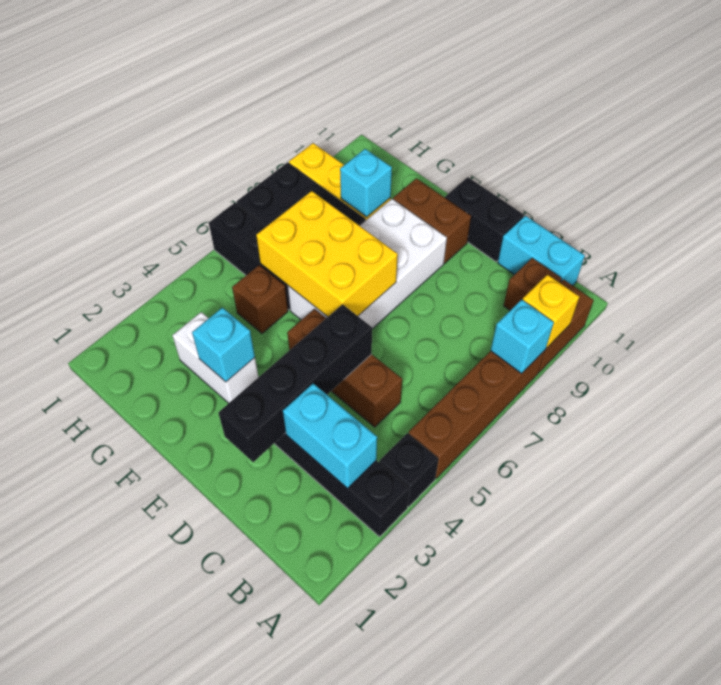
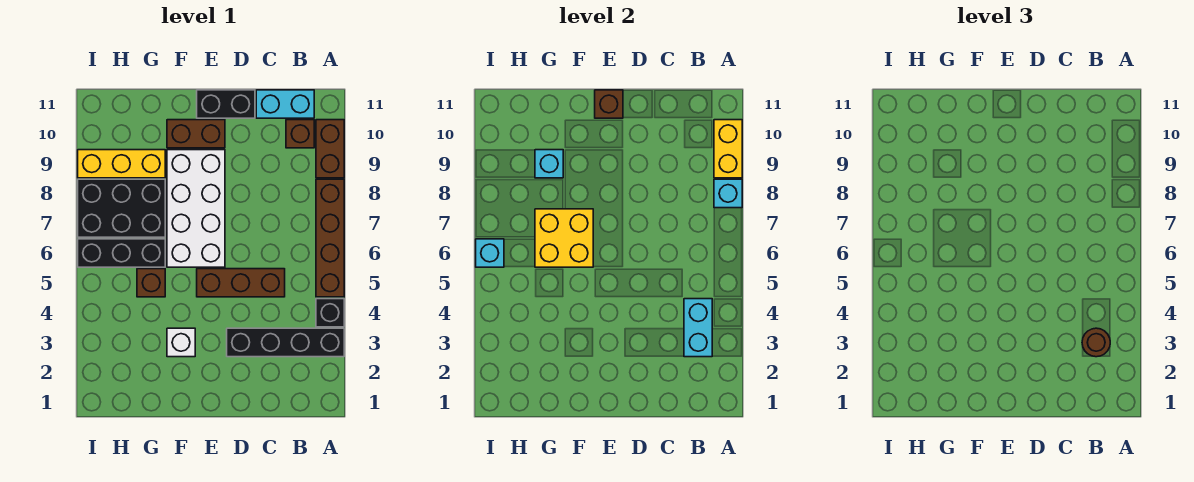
yellow brick A9 level 2 -> yellow brick A9:A10 level 2
cyan brick B3:C3 level 2 -> cyan brick B3:B4 level 2
none -> brown round brick B3 level 3
black brick D2:D5 level 2 -> none
yellow brick E6:G7 level 2 -> yellow brick F6:G7 level 2
none -> brown brick E11 level 2
white brick F3:G3 level 1 -> white brick F3 level 1
cyan brick F3 level 2 -> cyan brick I6 level 2

